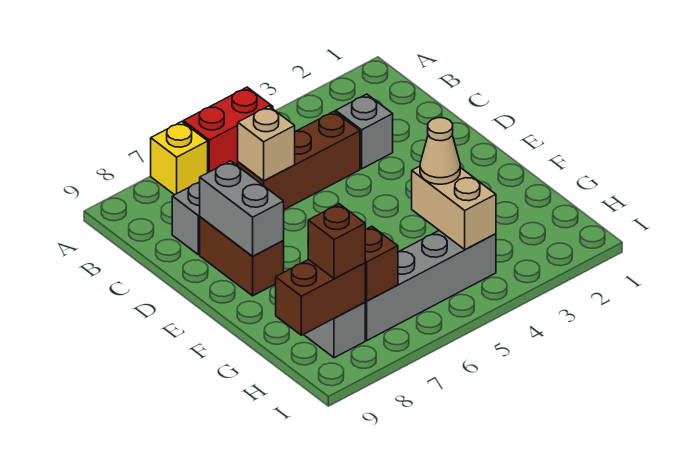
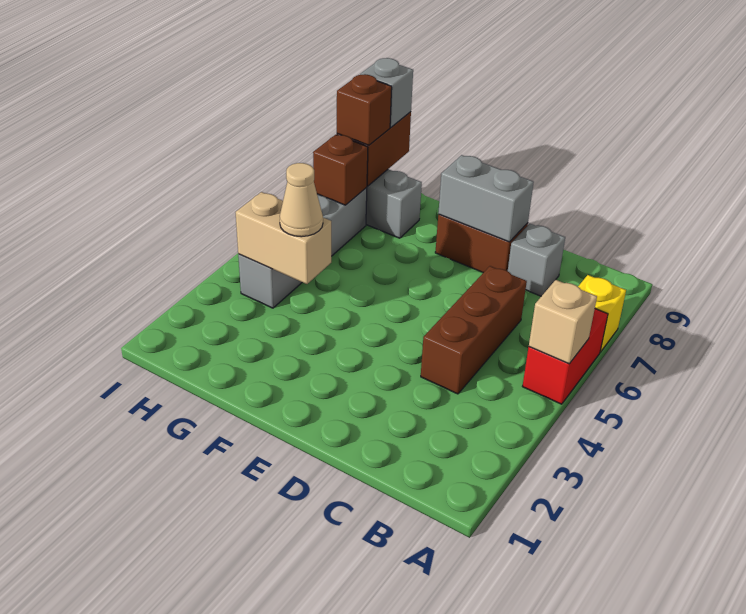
grey brick C3 level 1 -> grey brick H9 level 3
tan brick C6 level 2 -> tan brick A5 level 2

